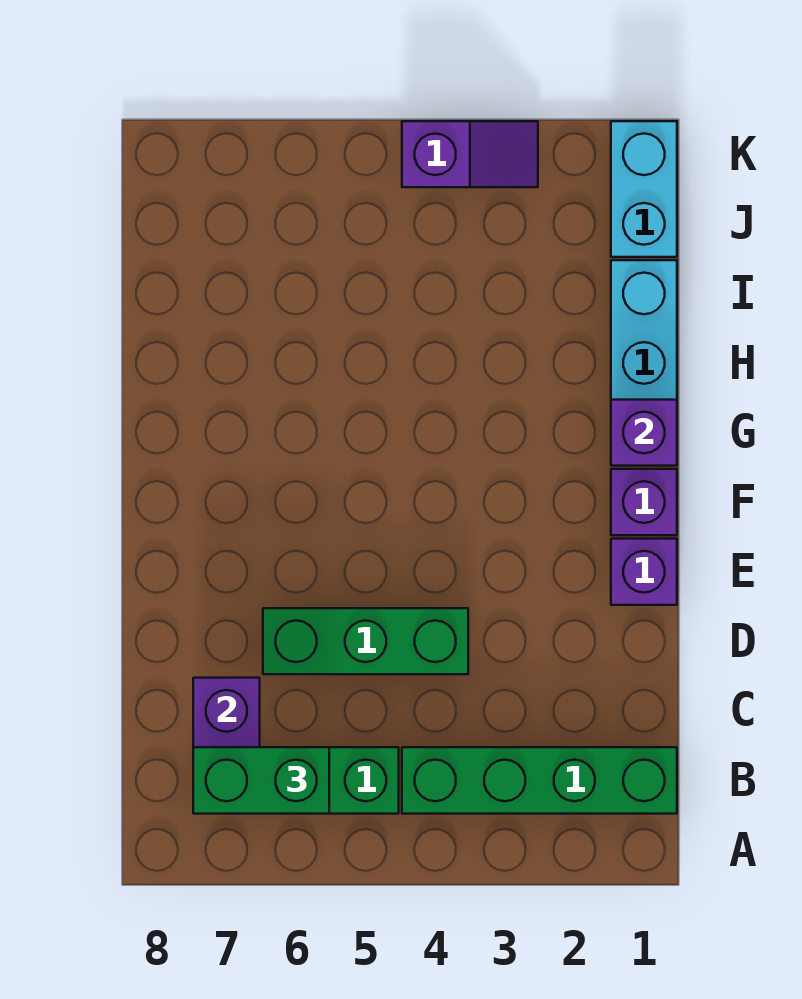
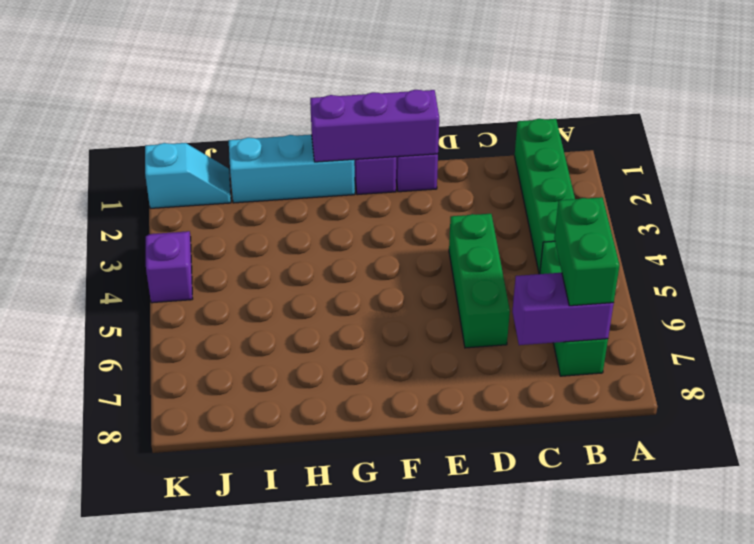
purple brick G1 level 2 -> purple brick E1:G1 level 2
cyan brick J1:K1 level 1 -> cyan slope J1:K1 level 1 top K

